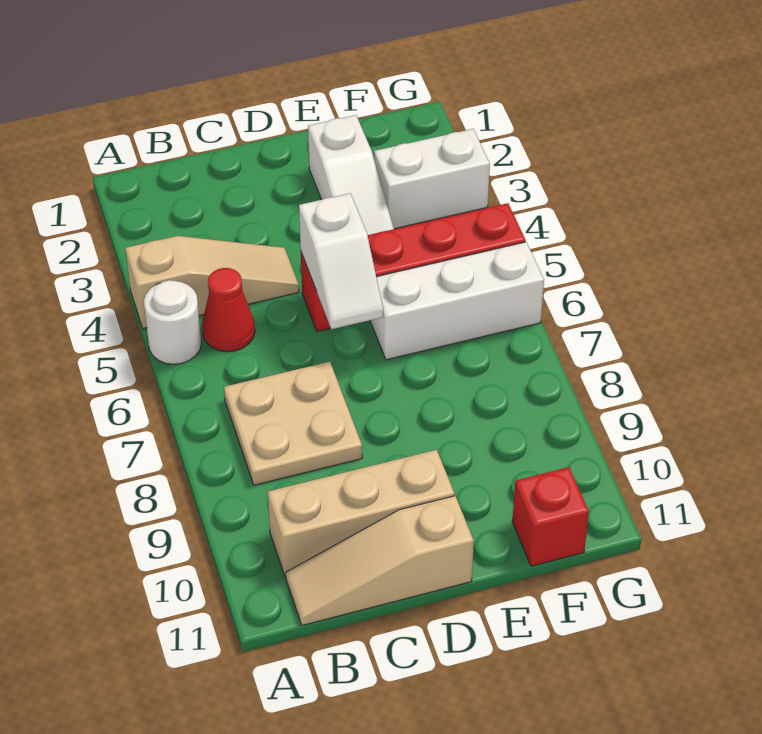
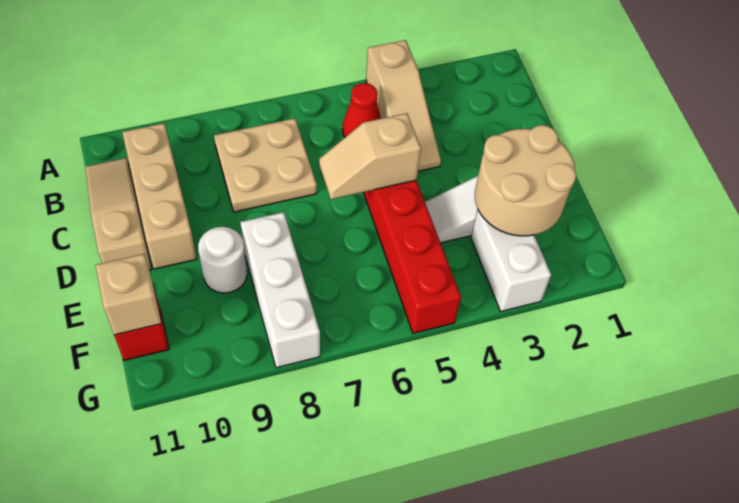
white round brick A5 level 1 -> white round brick E9 level 1
white slope D5:D6 level 2 top 5 -> tan slope D5:D6 level 2 top 5
none -> tan round brick E2:F3 level 2
white brick E6:G6 level 1 -> white brick E8:G8 level 1
none -> tan brick F11 level 2

